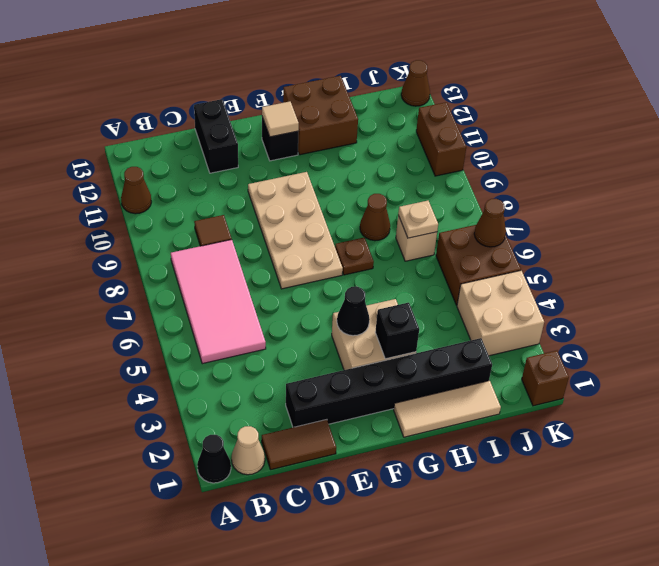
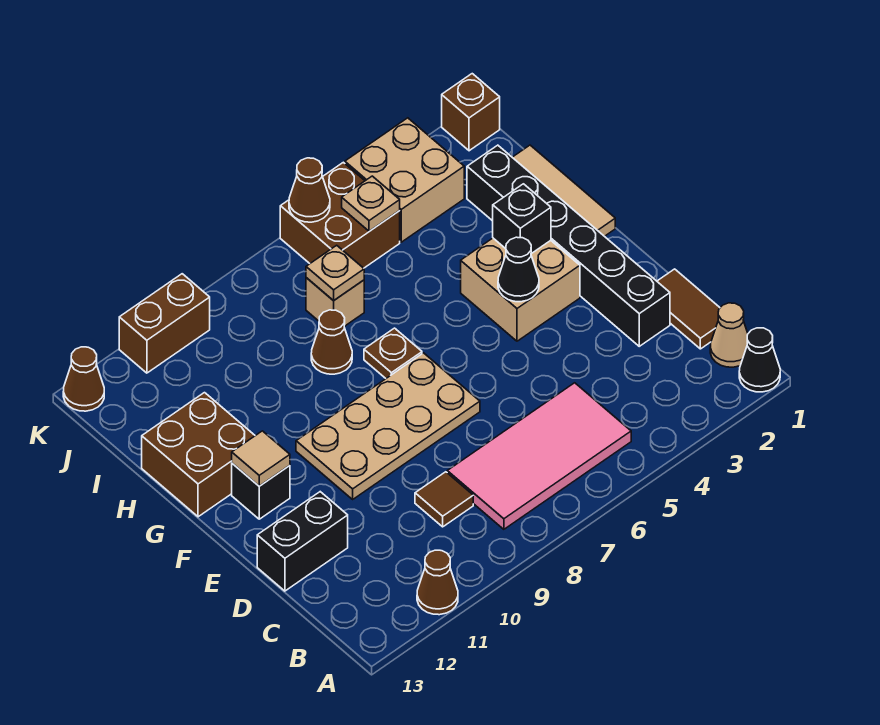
none -> tan plate J5 level 2

